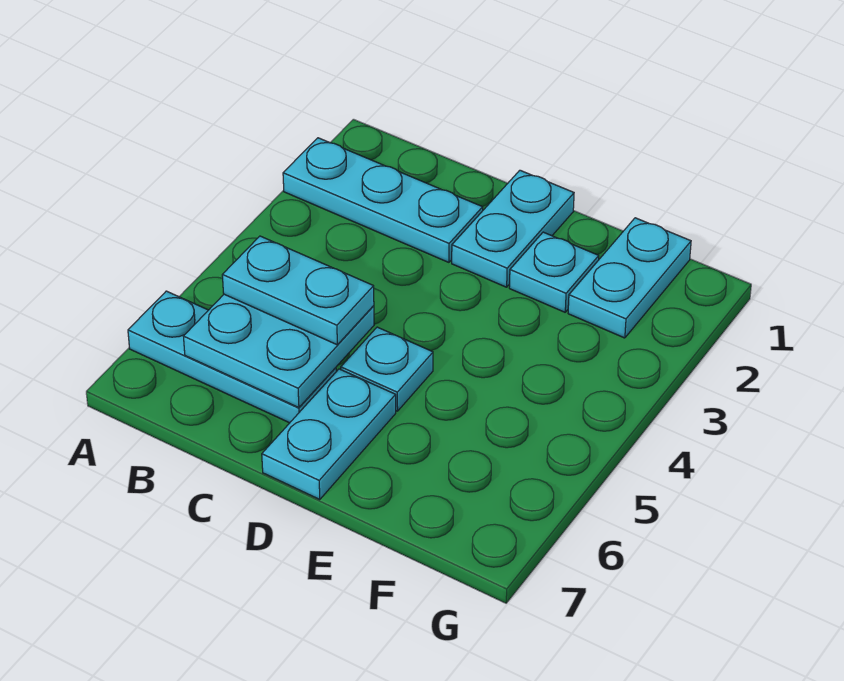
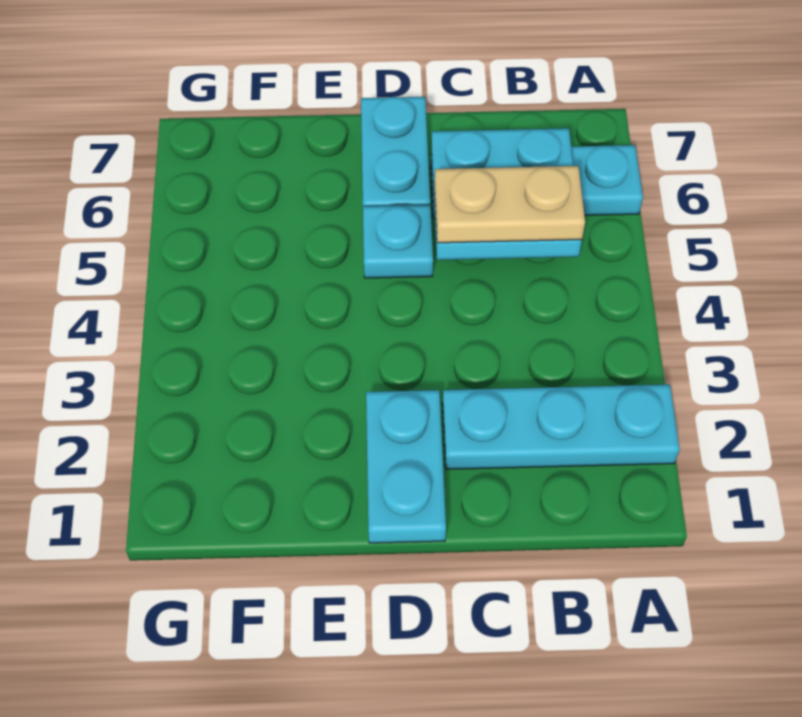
cyan plate B5:C5 level 3 -> tan plate B5:C5 level 3
cyan plate E2 level 1 -> none
cyan plate F1:F2 level 1 -> none

